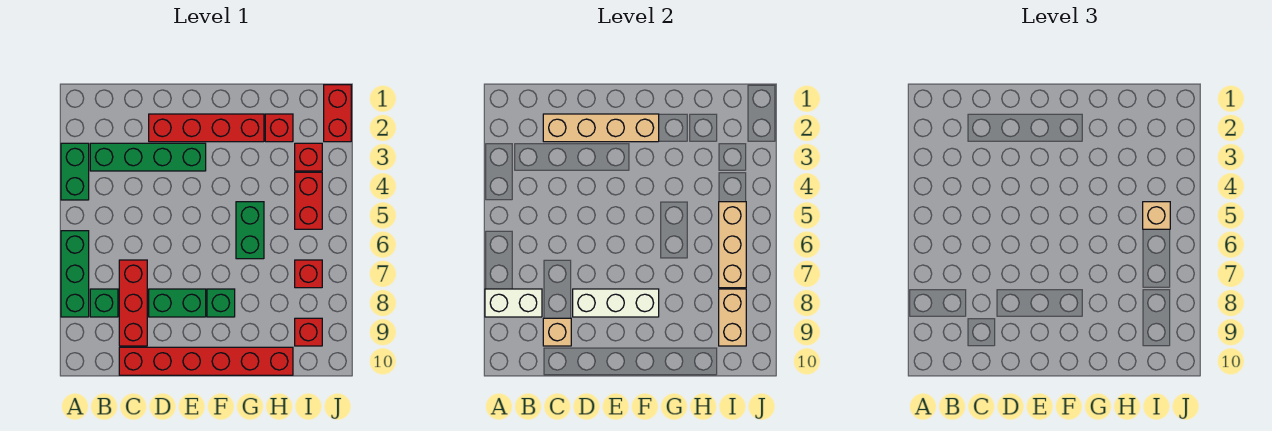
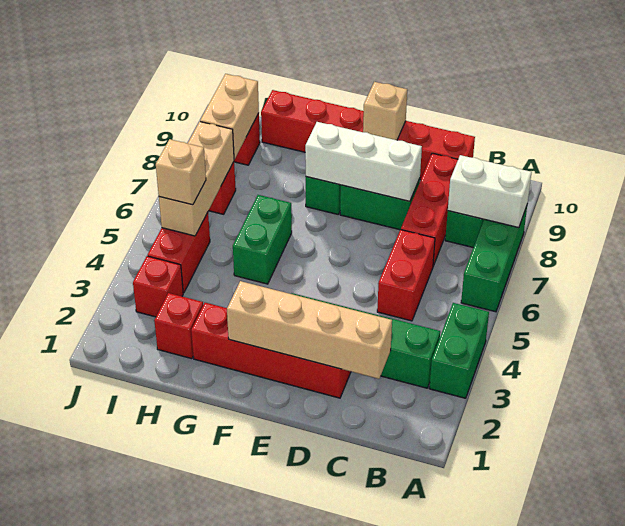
tan brick C9 level 2 -> tan brick E10 level 2
red brick J1:J2 level 1 -> red brick C5:C6 level 1

